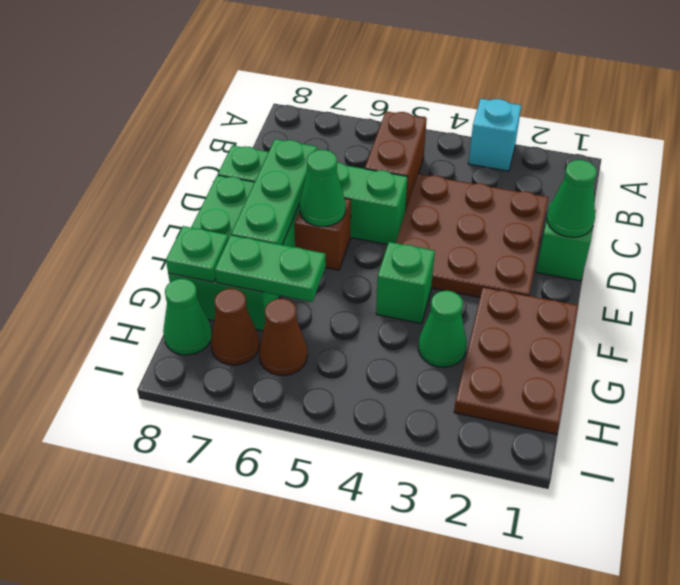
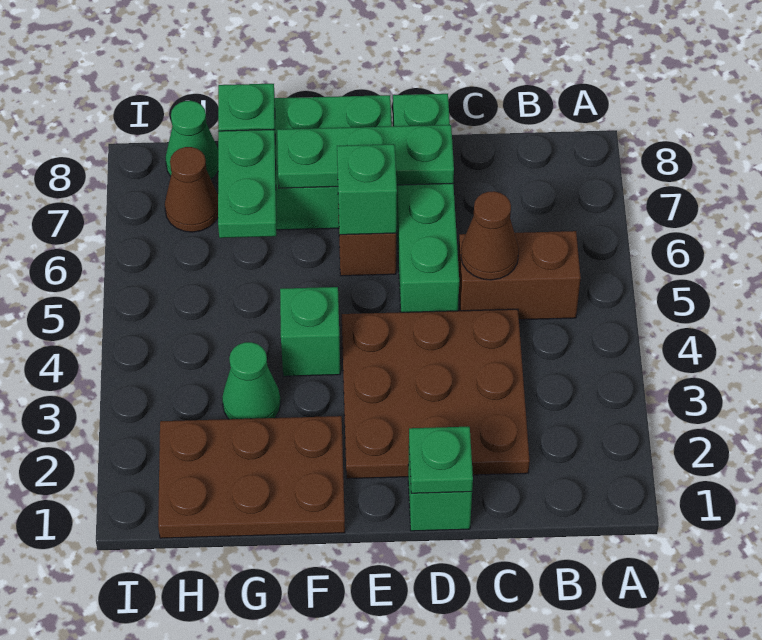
cyan brick A3 level 1 -> none
green cone D1 level 2 -> green plate D1 level 2
green cone E6 level 2 -> green brick E6 level 2
brown cone H6 level 1 -> brown cone C5 level 2

